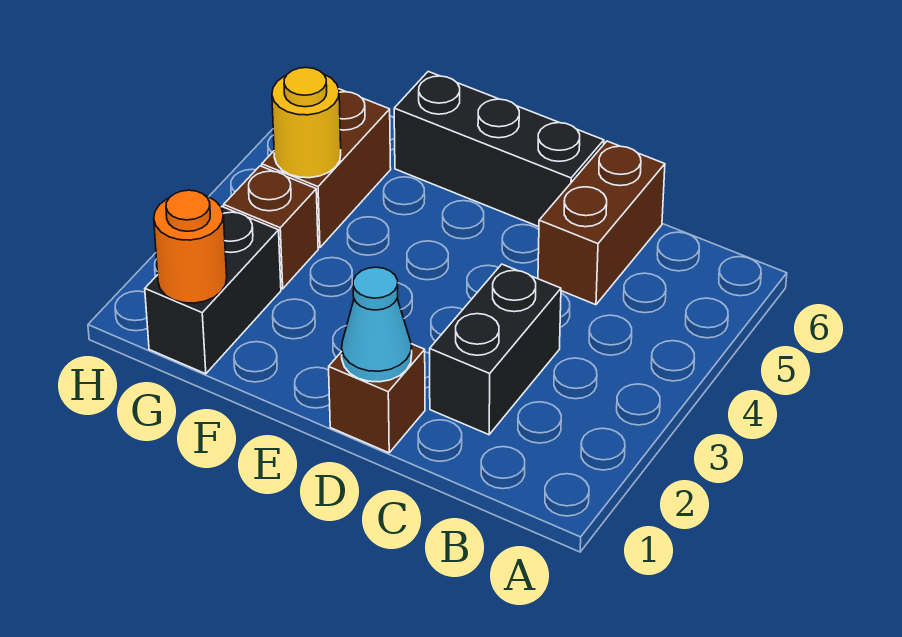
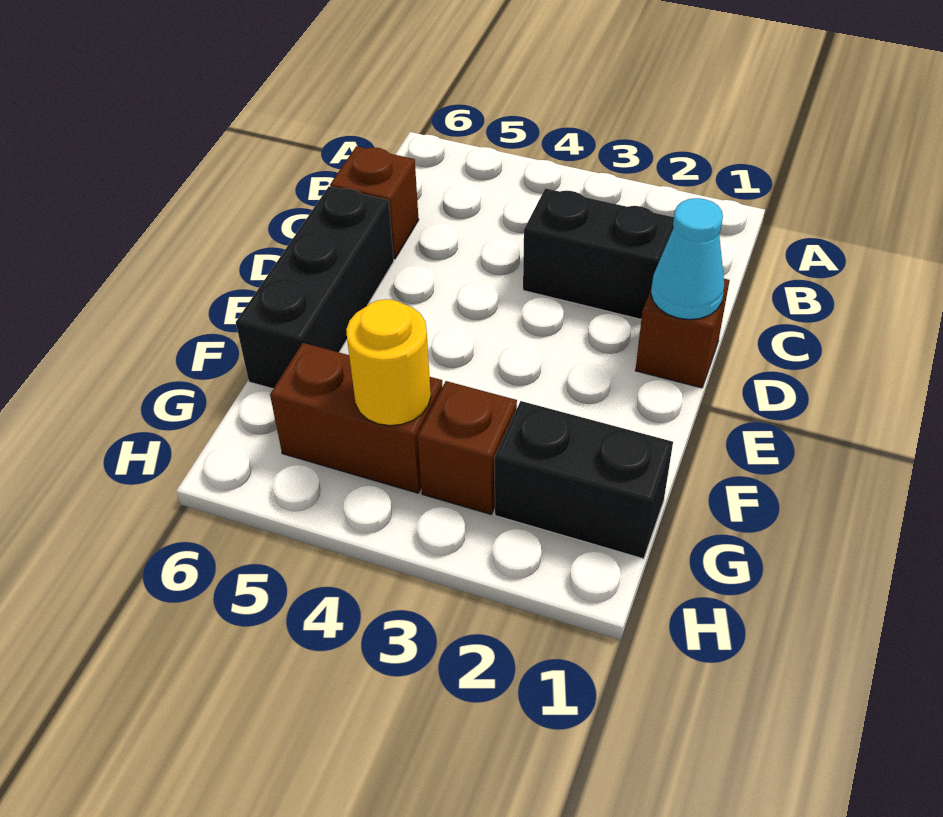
brown brick C5:C6 level 1 -> brown brick C6 level 1
orange round brick G1 level 2 -> none

